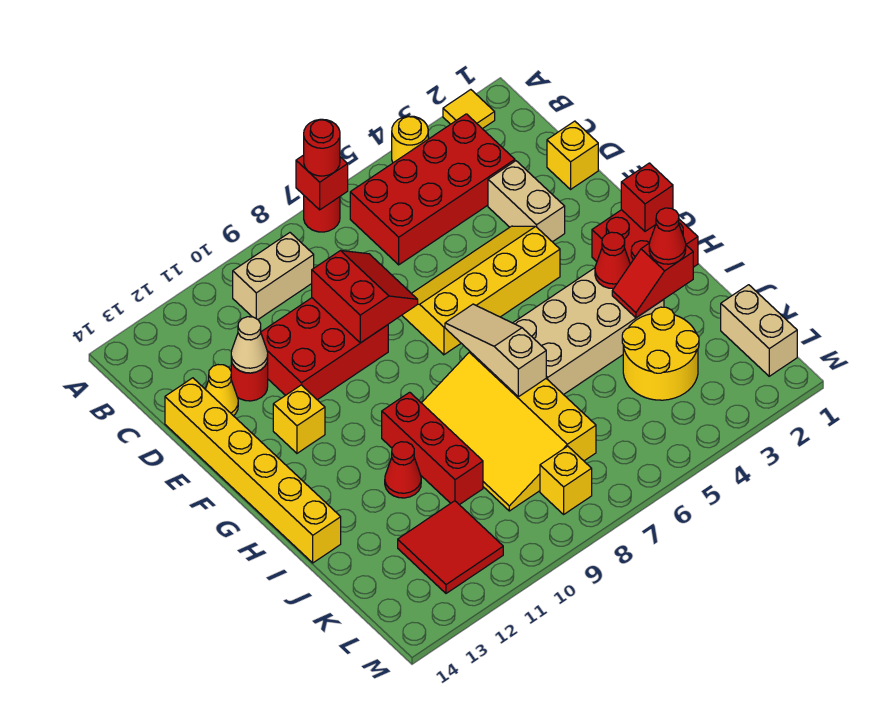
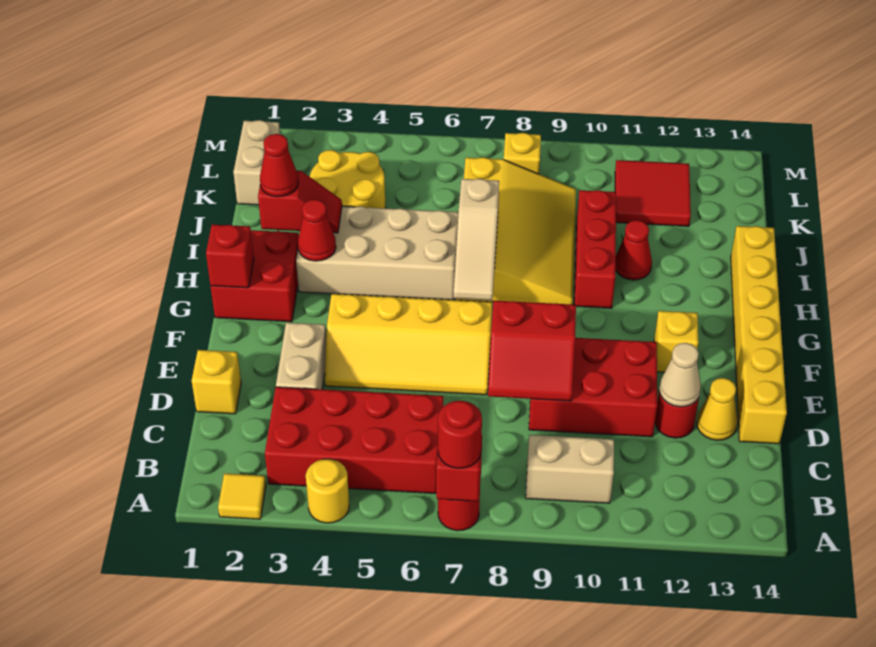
red slope D8:E9 level 2 top 9 -> red slope D8:E9 level 2 top E

